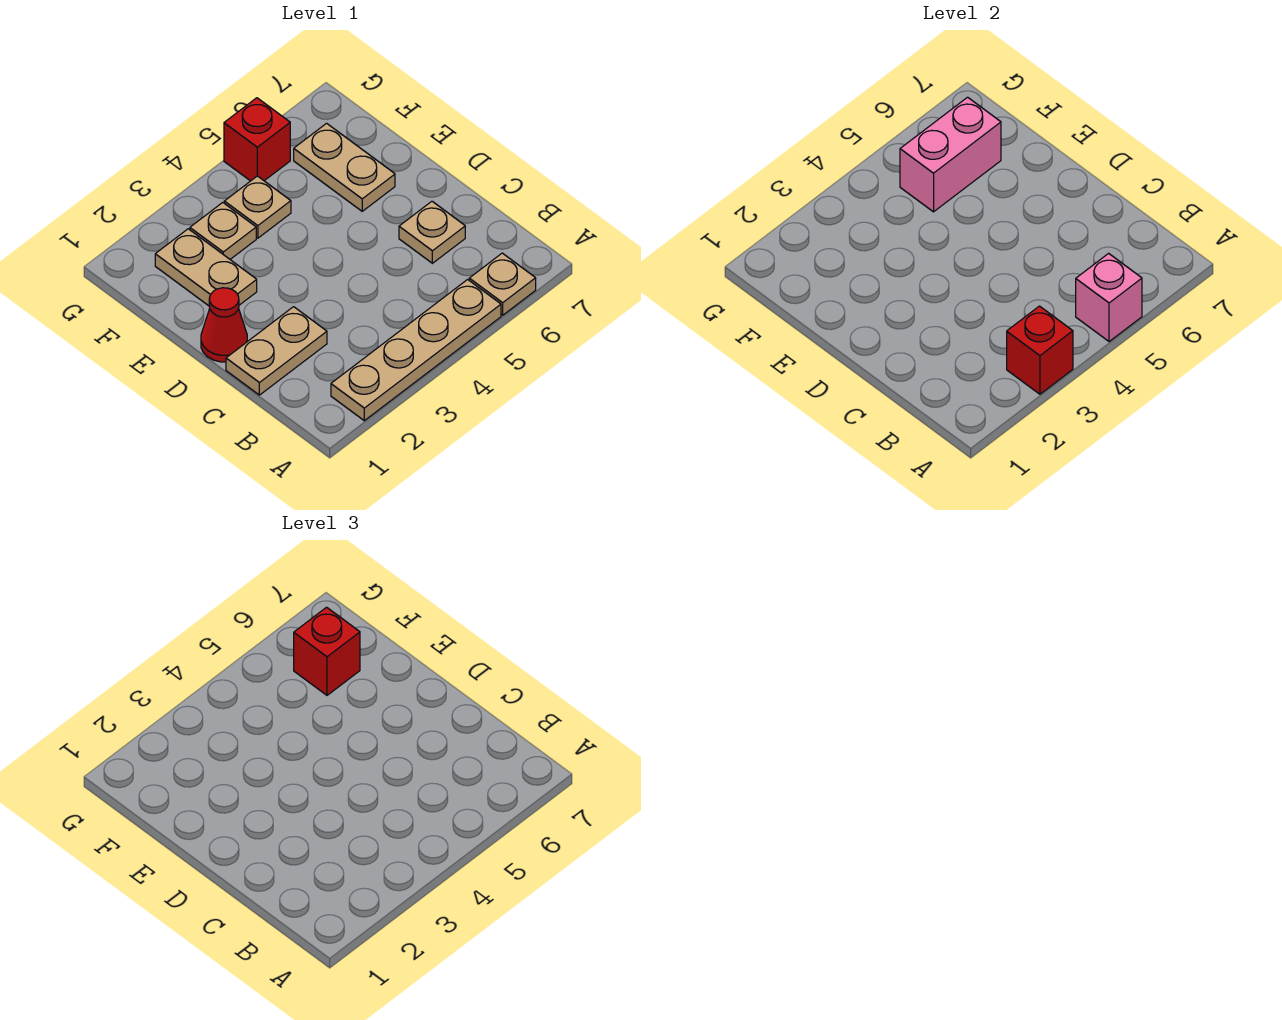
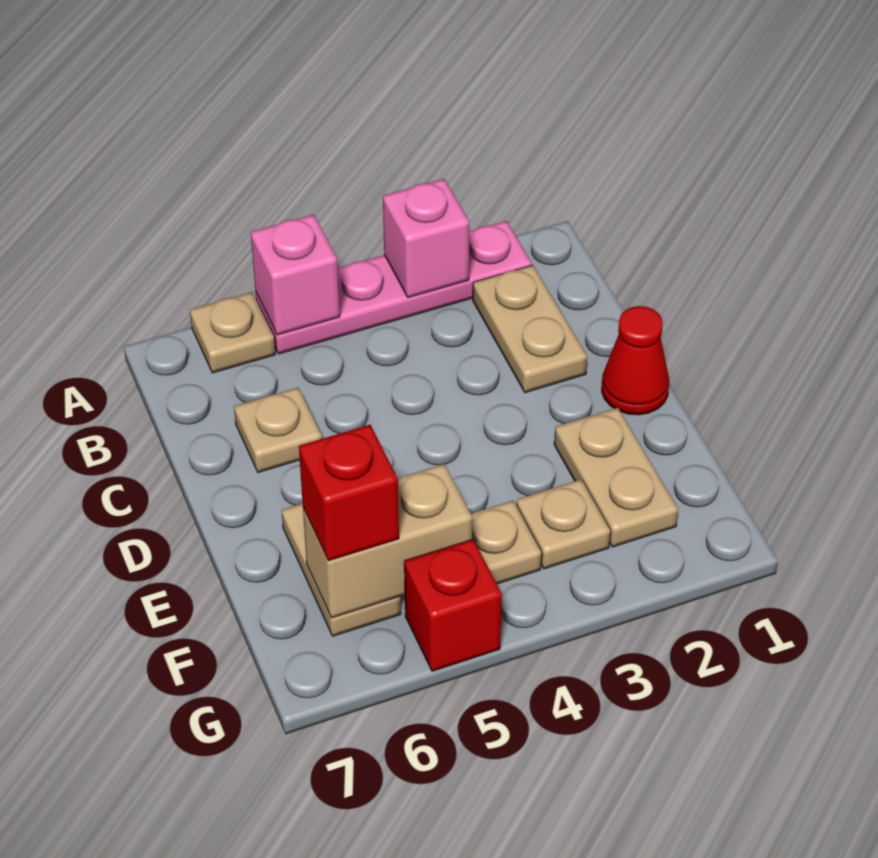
tan plate A2:A5 level 1 -> pink plate A2:A5 level 1
red brick A3 level 2 -> pink brick A3 level 2
tan plate C1:C2 level 1 -> tan plate B2:C2 level 1
pink brick F5:F6 level 2 -> tan brick F5:F6 level 2

